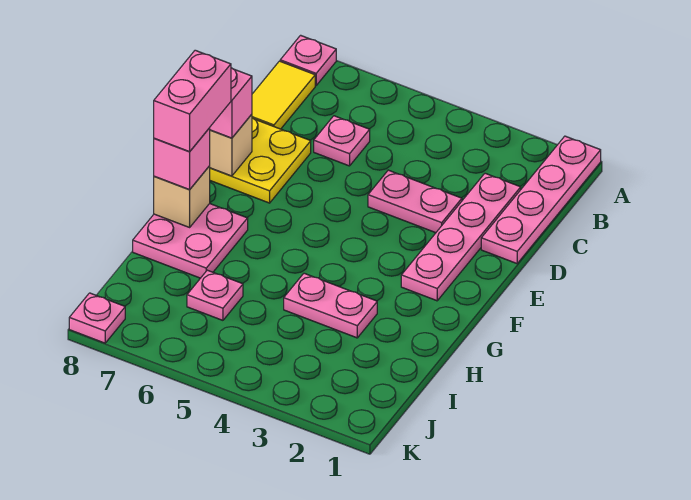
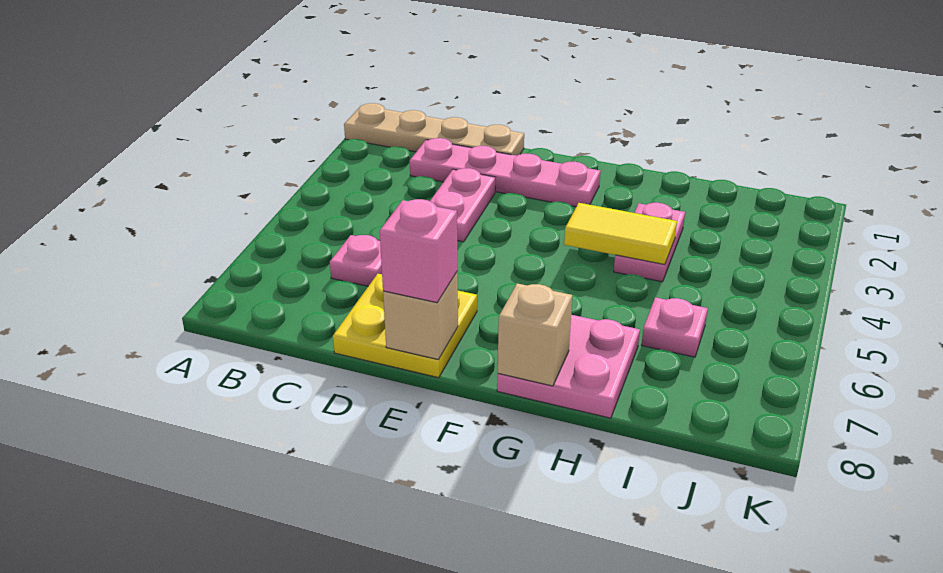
pink plate A1:D1 level 1 -> tan plate A1:D1 level 1
pink plate A8 level 1 -> none
yellow tile B8:C8 level 1 -> yellow tile G4:H4 level 2
pink brick F8:G8 level 4 -> none
pink brick G8 level 3 -> none
pink plate K8 level 1 -> none

